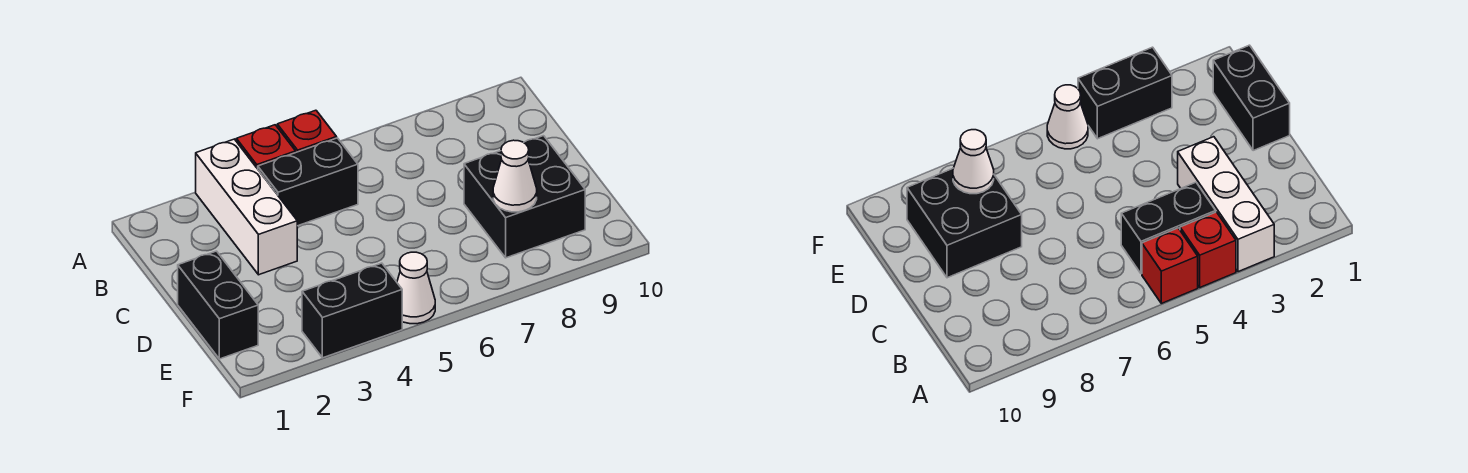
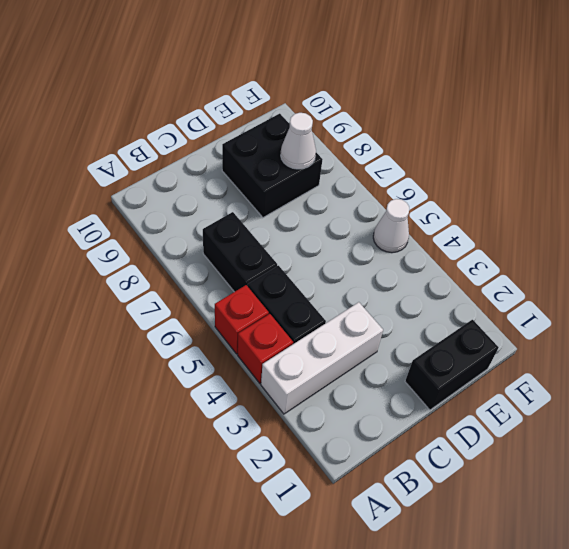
black brick F3:F4 level 1 -> black brick B6:B7 level 1

